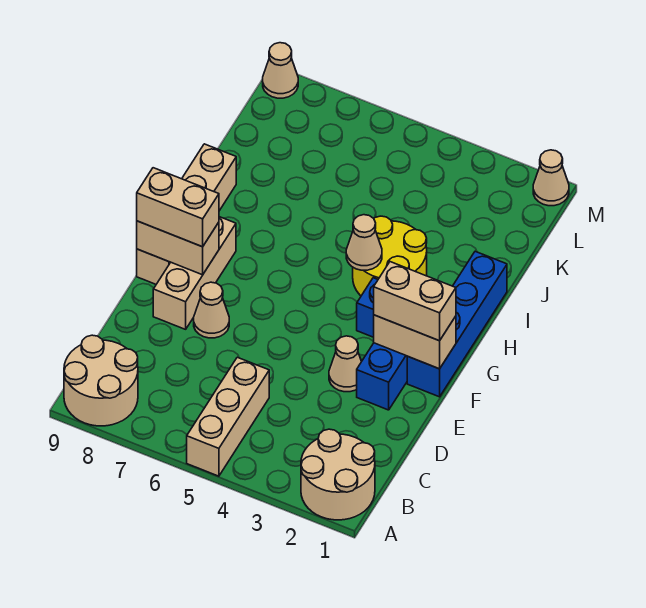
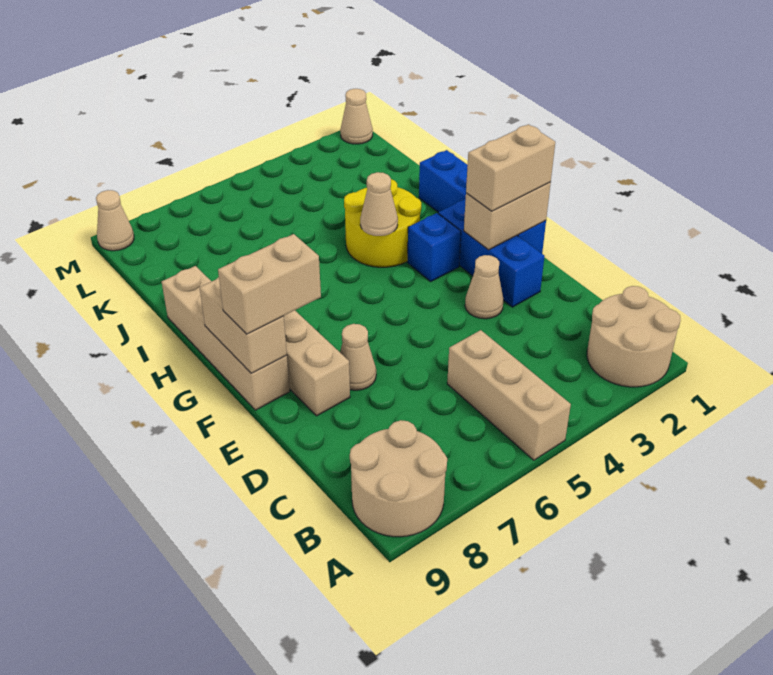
tan brick F8:F9 level 2 -> tan brick F9:G9 level 2

